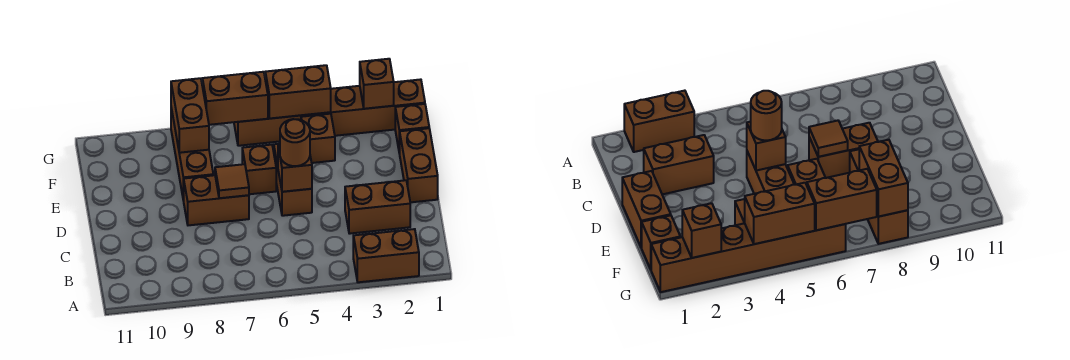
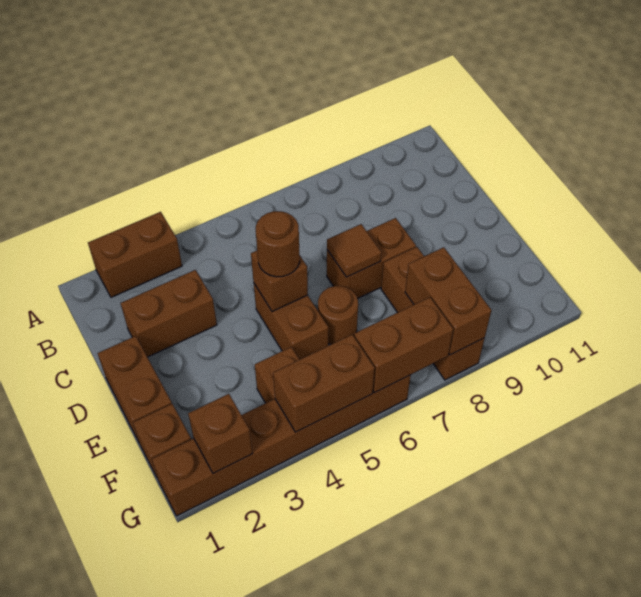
brown brick E6 level 1 -> brown round brick E6 level 1

